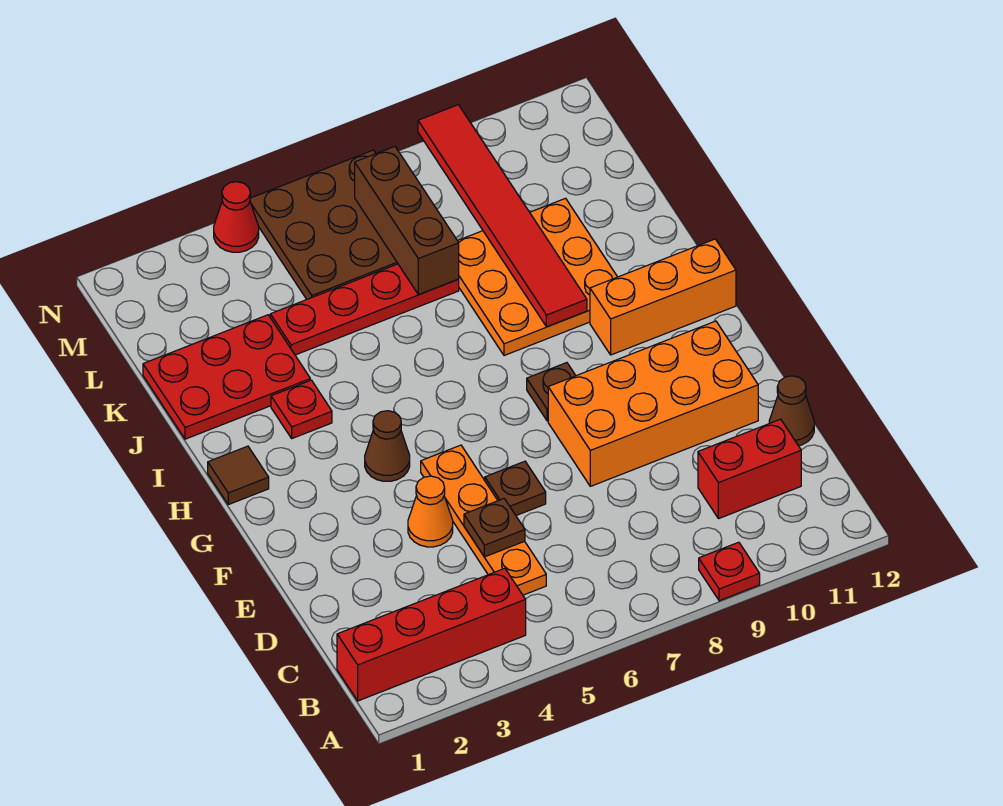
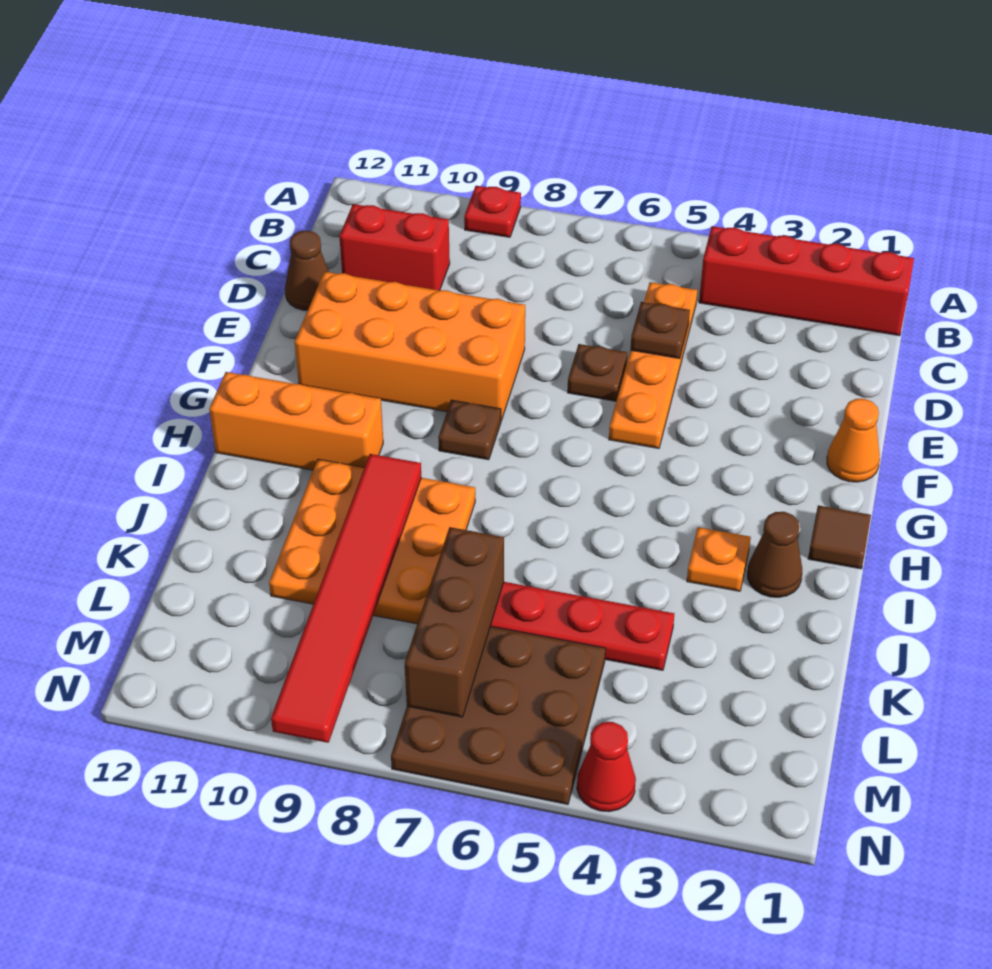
orange cone E4 level 1 -> orange cone F1 level 1
brown cone G4 level 1 -> brown cone I2 level 1
red plate I3 level 1 -> orange plate I3 level 1
red plate J1:K3 level 1 -> none

